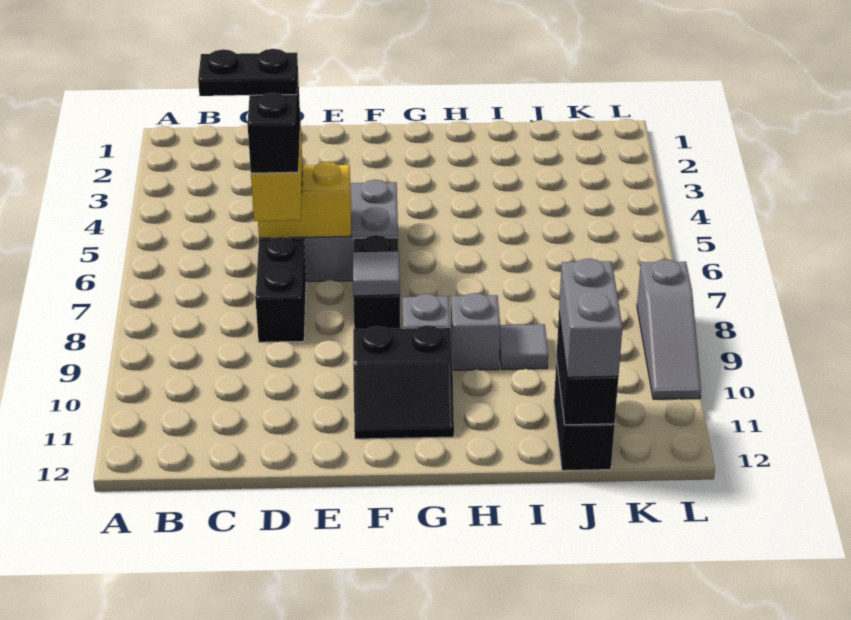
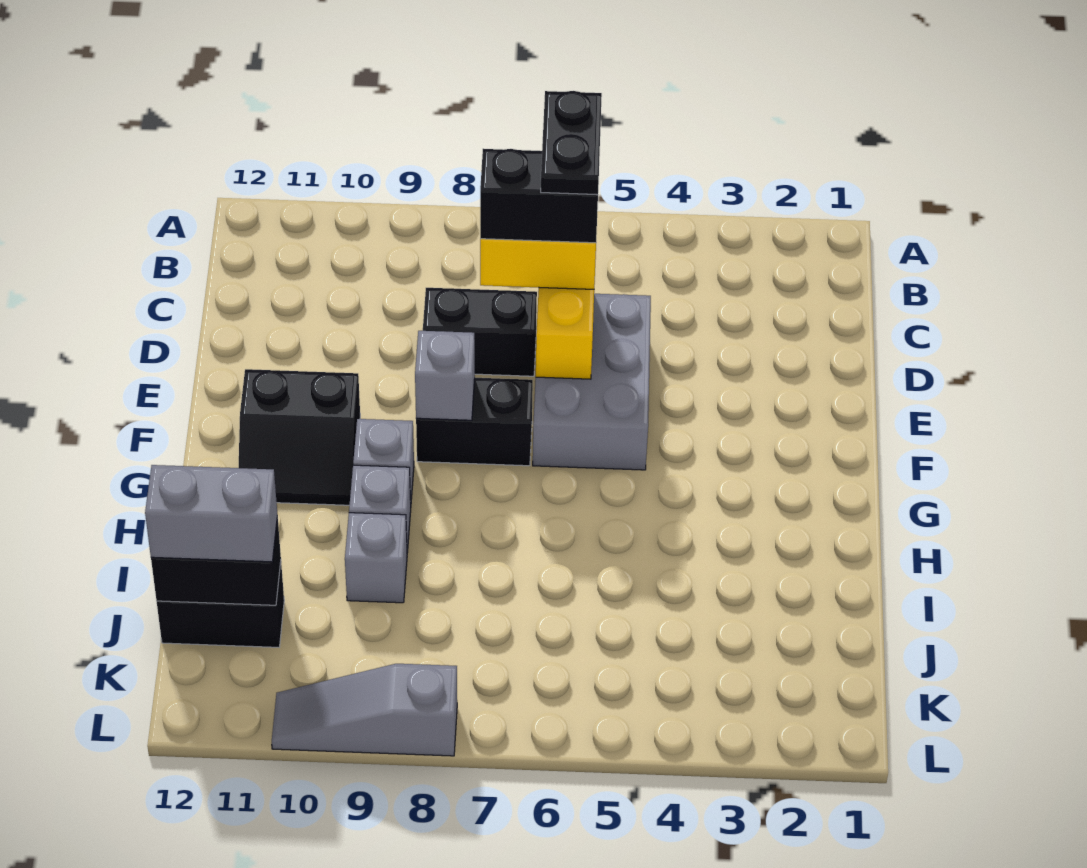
grey tile F8 level 2 -> grey brick F8 level 2
black slope F10:G11 level 1 top 10 -> black slope F10:G11 level 1 top F
grey tile I9 level 1 -> grey brick I9 level 1

